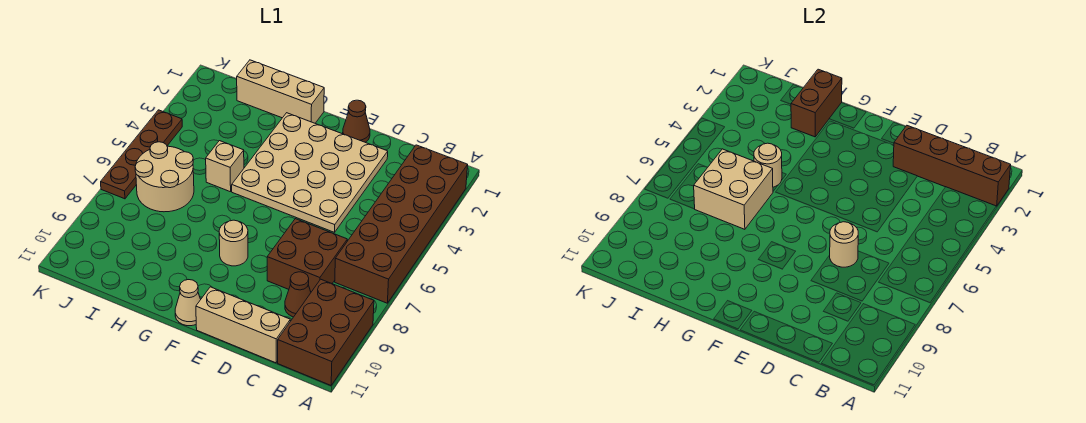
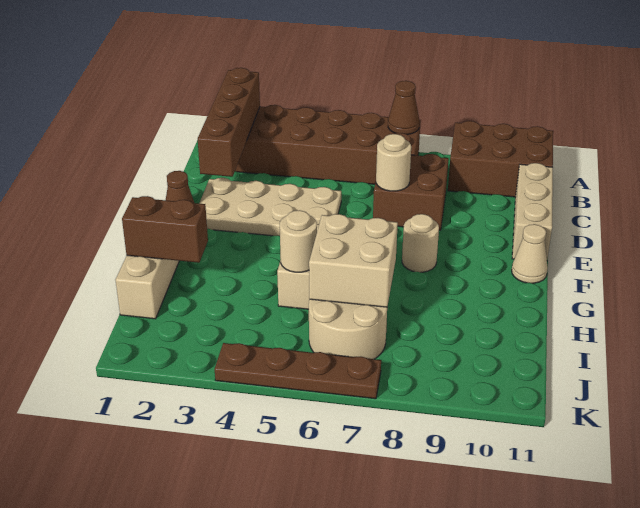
brown cone C9 level 1 -> brown cone A7 level 2
tan plate D2:G5 level 1 -> tan plate D2:E5 level 1

